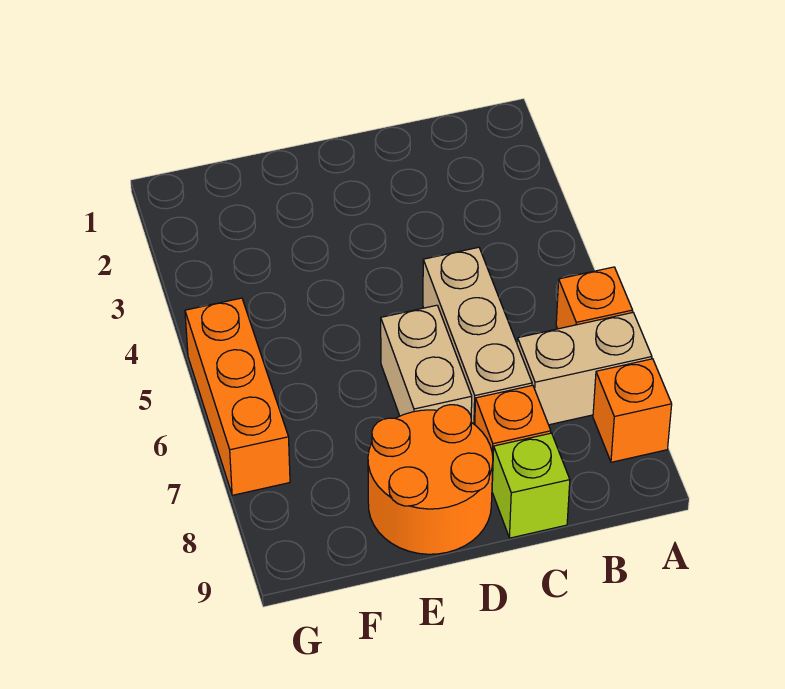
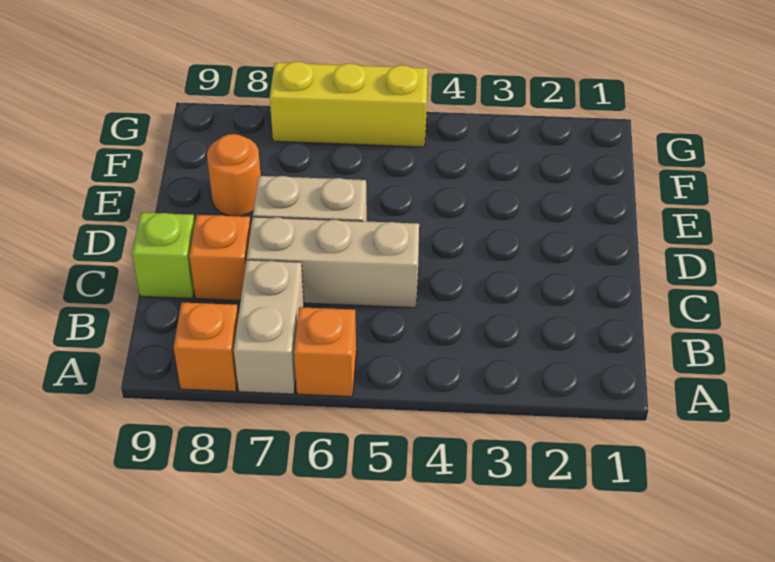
orange round brick D8:E9 level 1 -> orange round brick E8 level 1
orange brick G5:G7 level 1 -> yellow brick G5:G7 level 1

